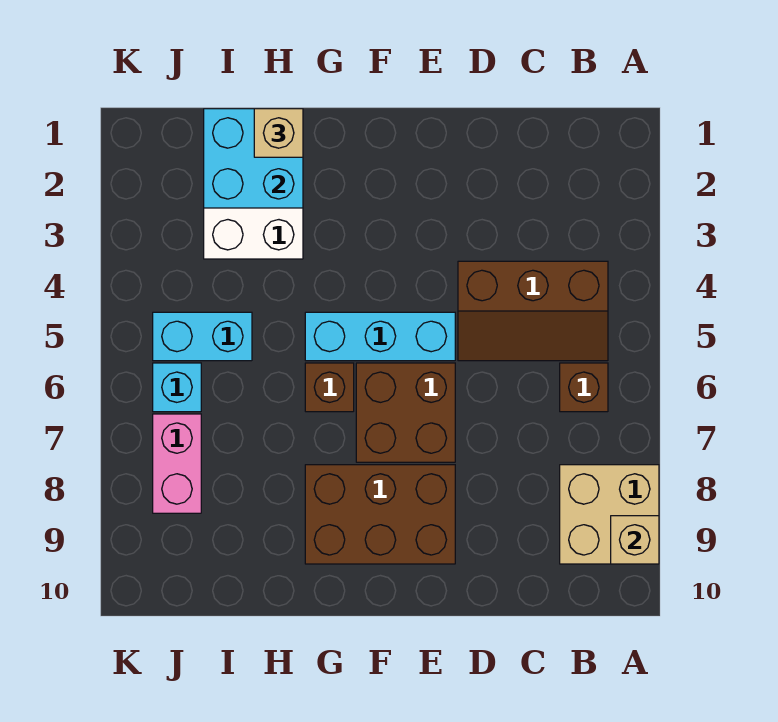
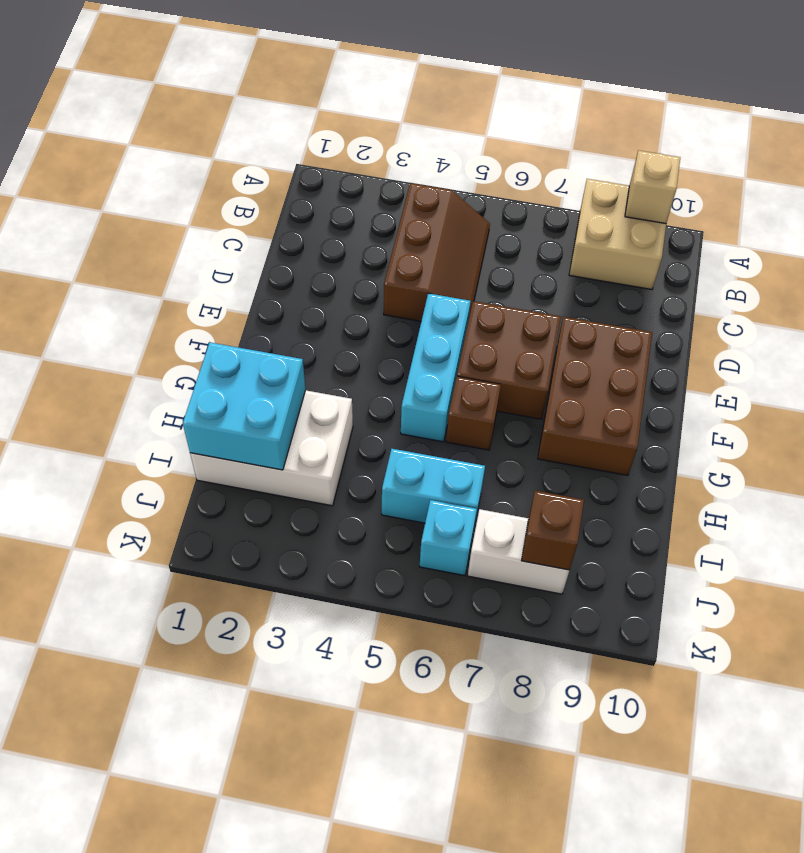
brown brick B6 level 1 -> brown brick J8 level 2
tan brick H1 level 3 -> none
cyan brick I5:J5 level 1 -> cyan brick I5:I6 level 1
pink brick J7:J8 level 1 -> white brick J7:J8 level 1

